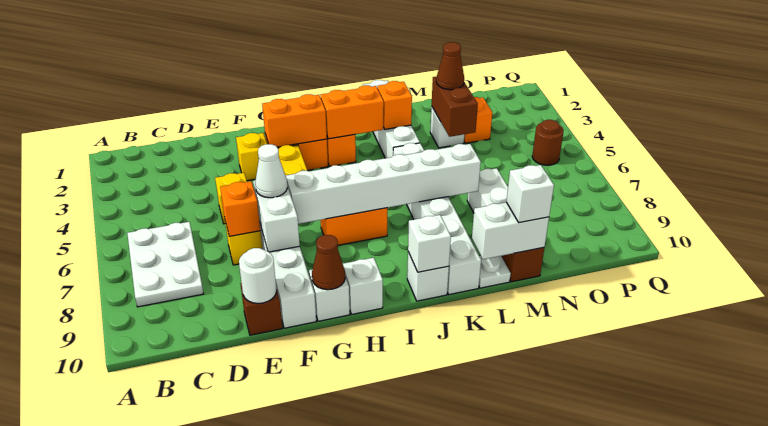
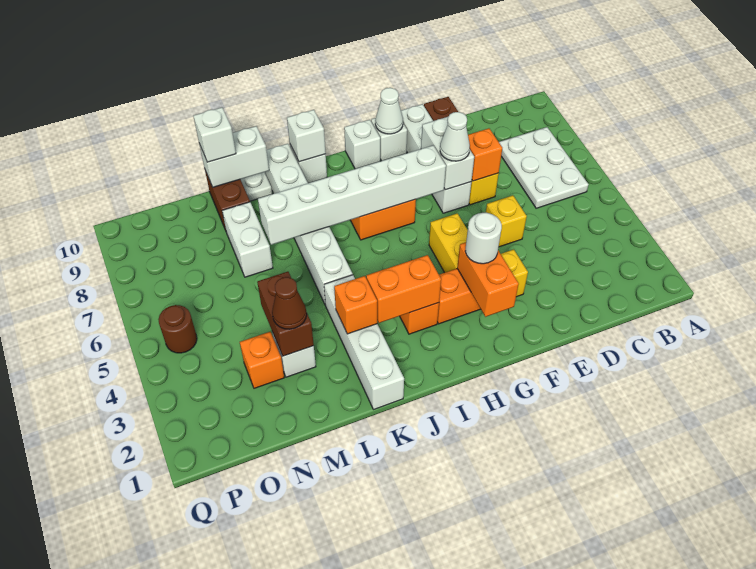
white round brick E10 level 2 -> white round brick G3 level 3
orange brick G3:H3 level 2 -> orange brick G2:G3 level 2
brown cone G10 level 2 -> white cone G10 level 2

